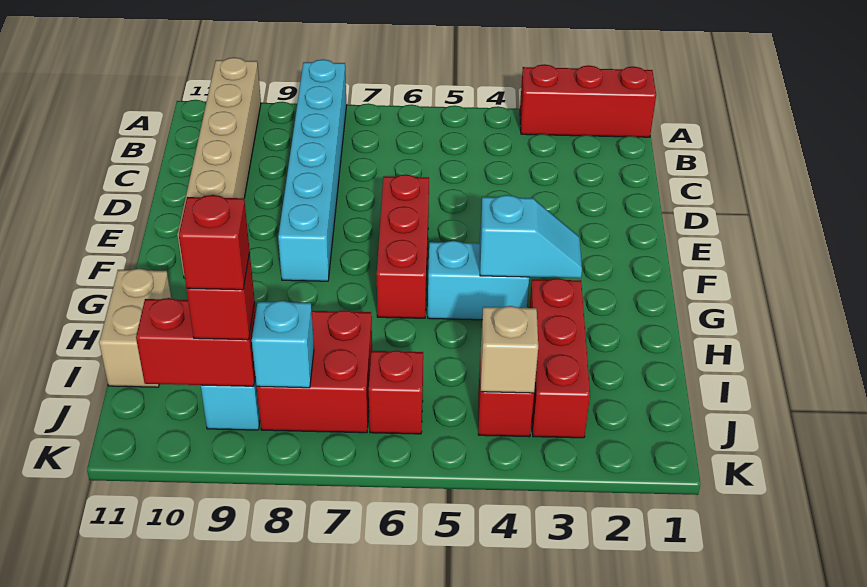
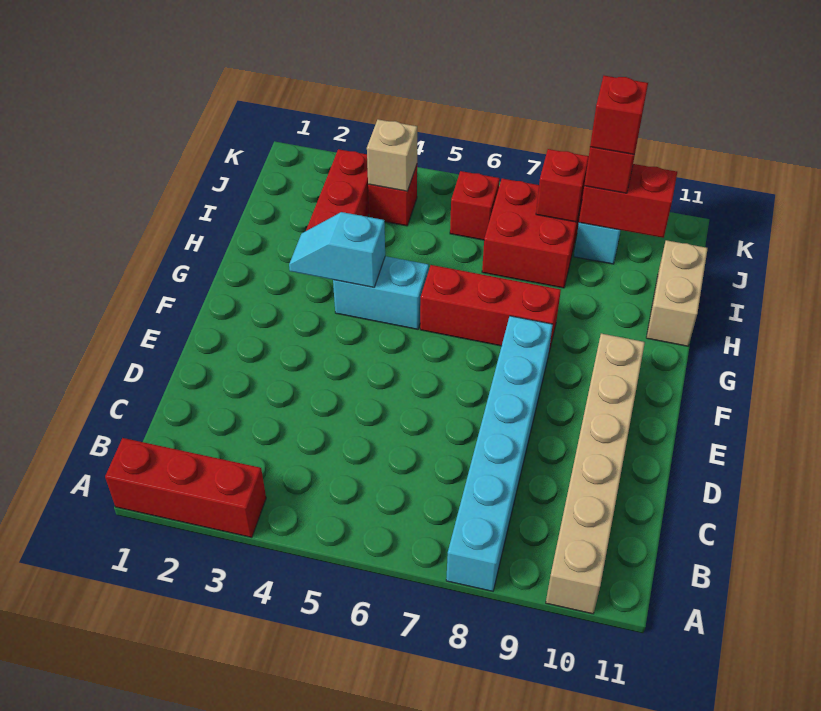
red brick E6:G6 level 1 -> red brick G6:G8 level 1
cyan brick J8 level 2 -> red brick J8 level 2

